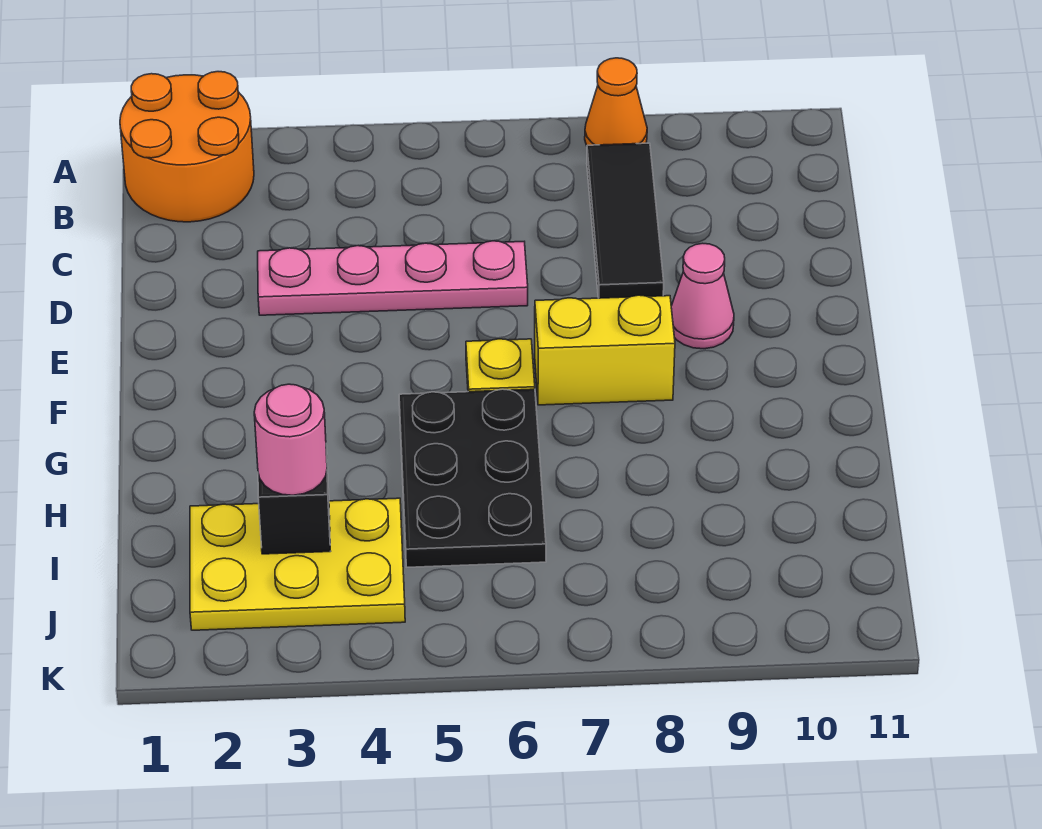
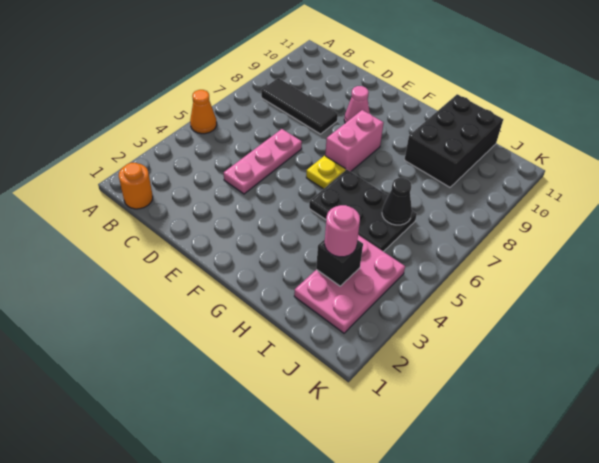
orange round brick A1:B2 level 1 -> orange round brick B1 level 1
orange cone A8 level 1 -> orange cone A5 level 1
pink plate D3:D6 level 1 -> pink plate D4:D6 level 1
yellow brick F7:F8 level 1 -> pink brick F7:F8 level 1
none -> black brick H9:I11 level 1
yellow plate I2:J4 level 1 -> pink plate I2:J4 level 1
none -> black cone I6 level 2

